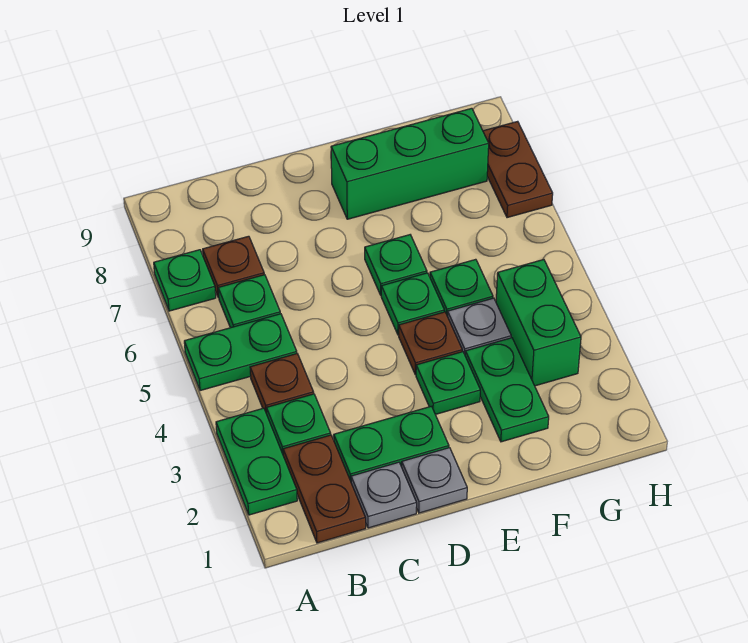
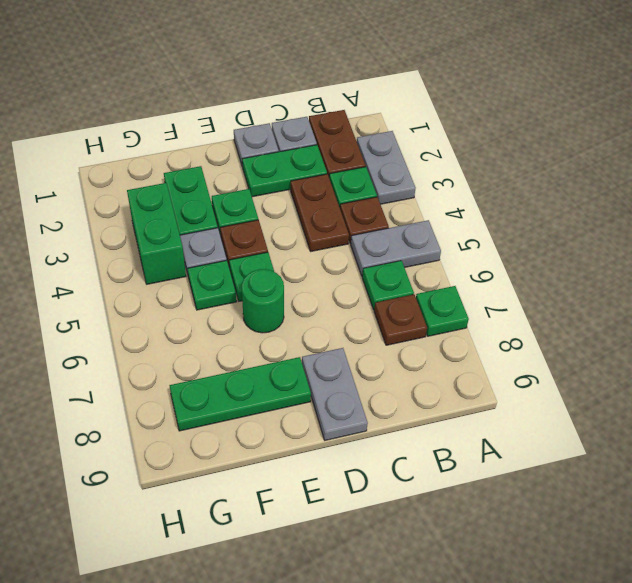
green plate A2:A3 level 1 -> grey plate A2:A3 level 1
green plate A5:B5 level 1 -> grey plate A5:B5 level 1
none -> grey plate D8:D9 level 1
green plate E6 level 1 -> green round brick E6 level 1
green brick E8:G8 level 1 -> green plate E8:G8 level 1
brown plate H7:H8 level 1 -> brown plate C3:C4 level 1

